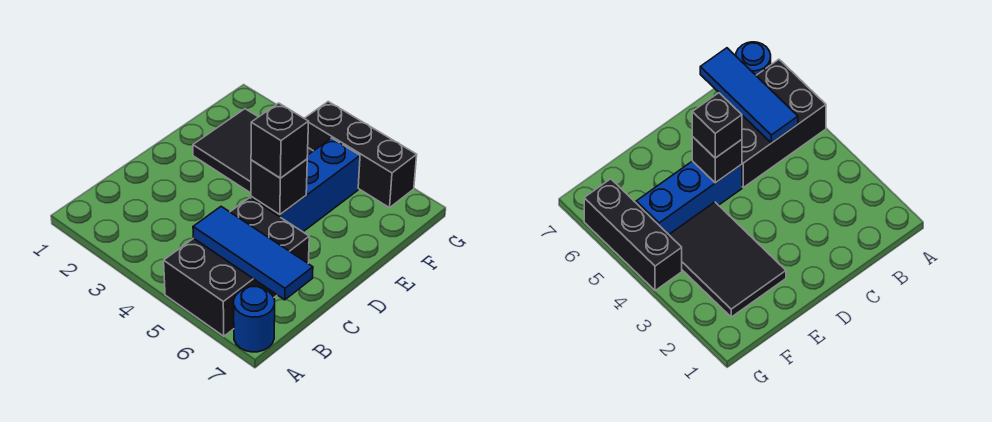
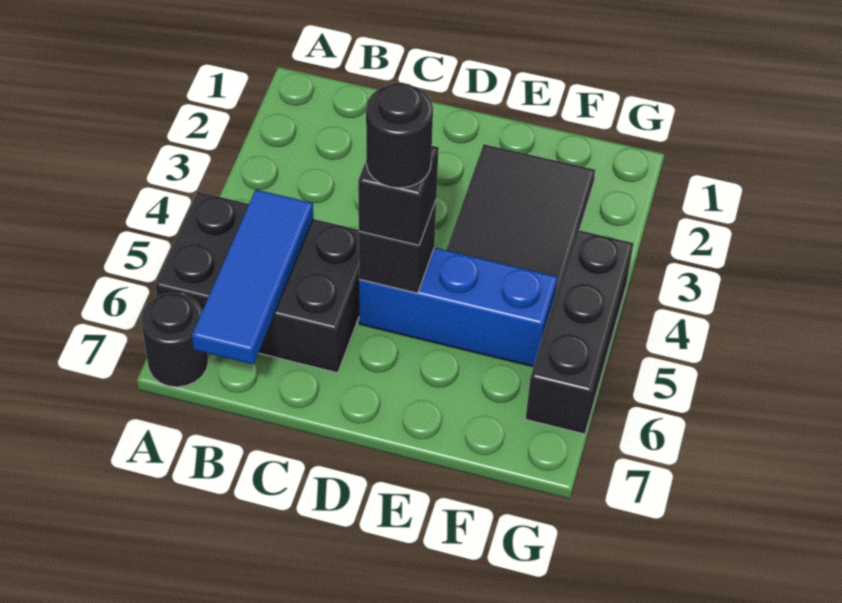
blue round brick A7 level 1 -> black round brick A7 level 1
none -> black round brick D5 level 4

